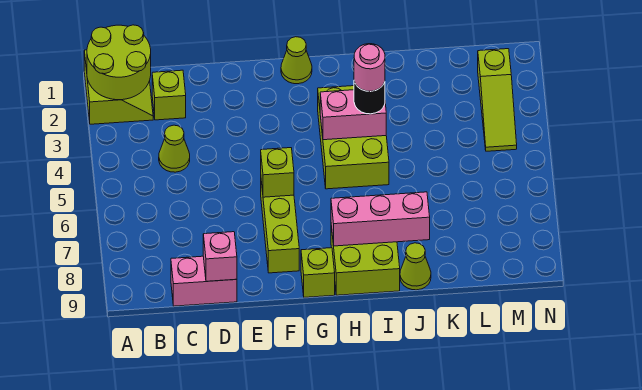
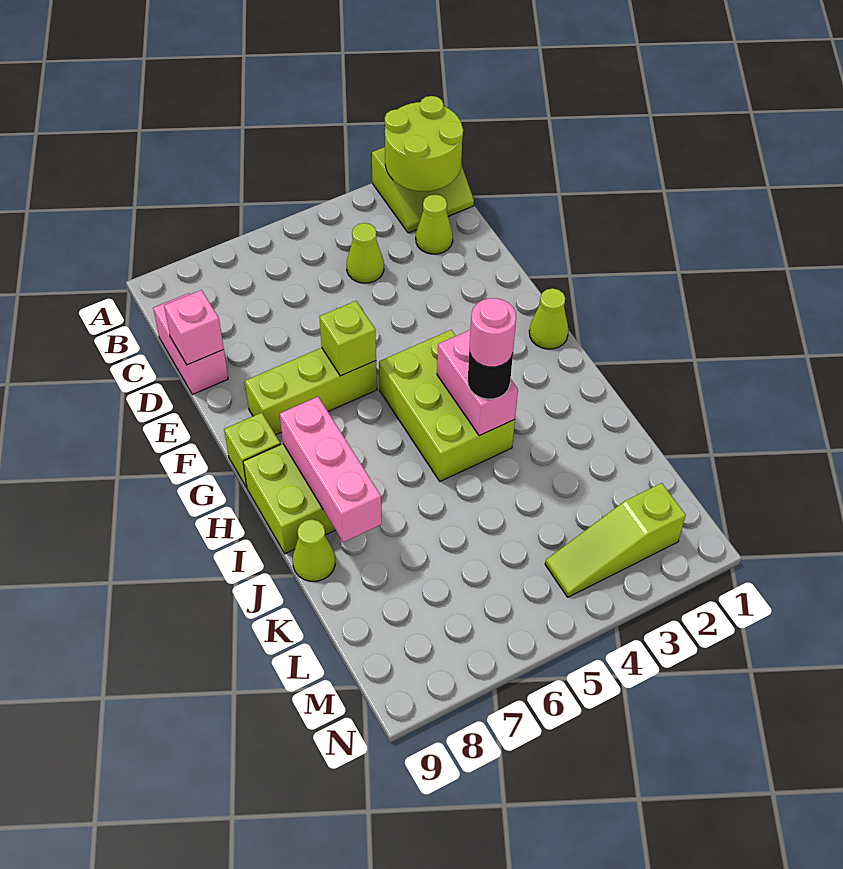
lime brick C2 level 1 -> lime cone C2 level 1
lime brick H3:I5 level 1 -> lime brick G4:I5 level 1

